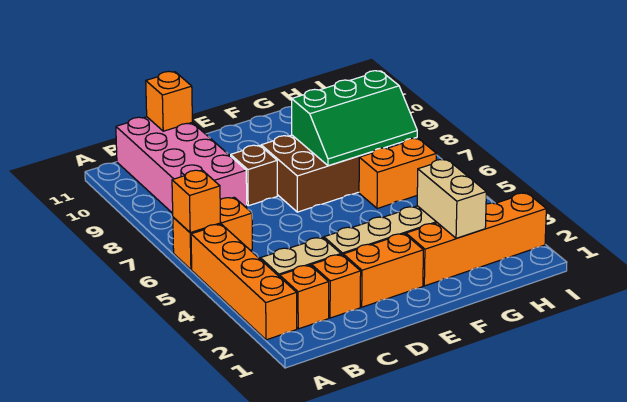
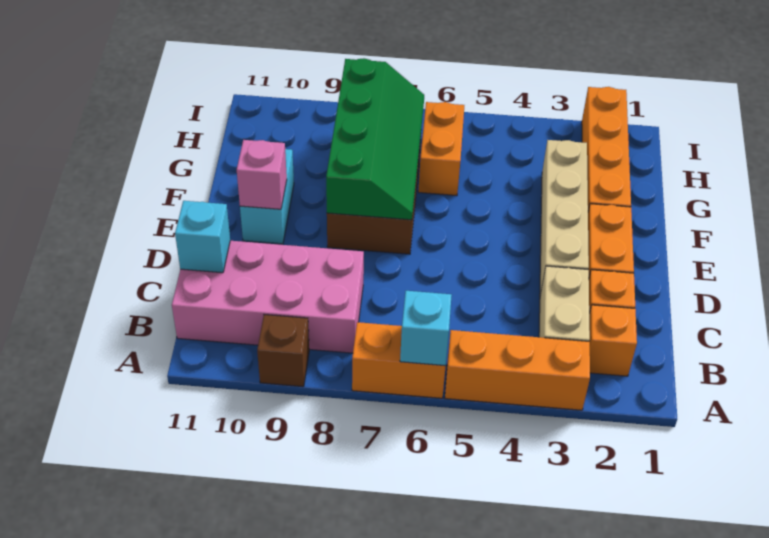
orange brick A2:A5 level 1 -> orange brick A3:A5 level 1
orange brick A6:B6 level 1 -> orange brick A6:A7 level 1
orange brick A6 level 2 -> cyan brick A6 level 2
orange brick C11 level 2 -> cyan brick C11 level 2
brown brick D8 level 1 -> brown brick A9 level 1
none -> cyan brick E10:F10 level 1
none -> pink brick E10 level 2
green slope F7:H8 level 2 top 8 -> green slope E7:H8 level 2 top 8
tan brick G2:G3 level 2 -> none

